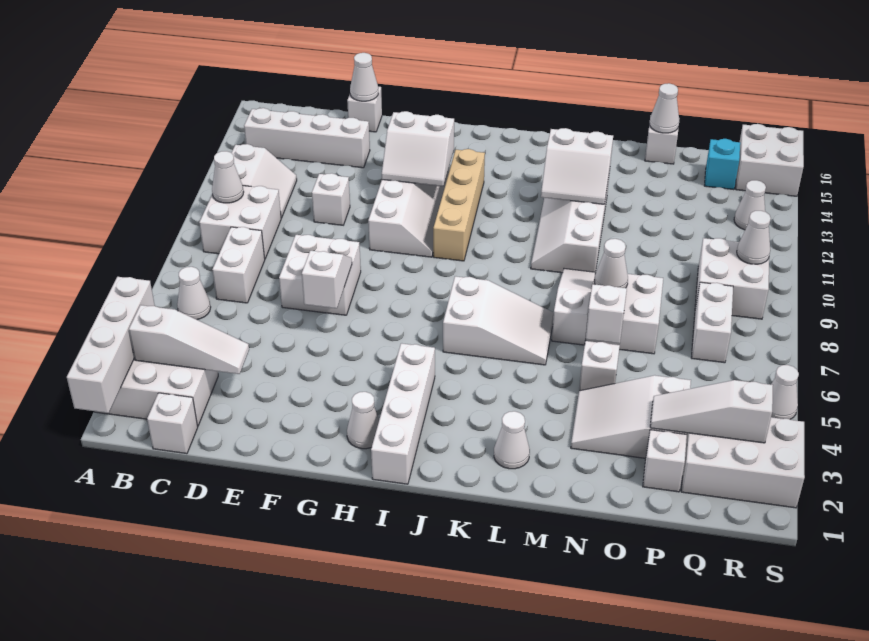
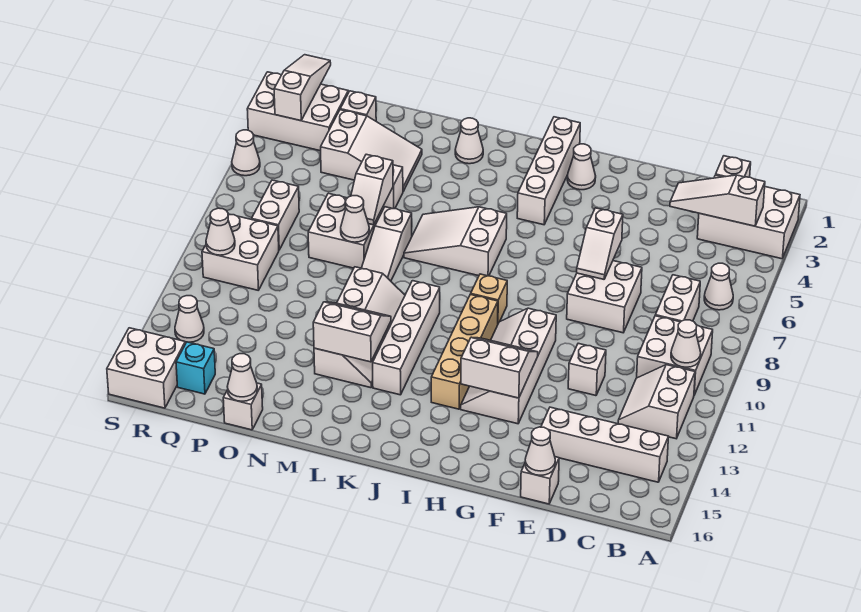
white brick A1:A4 level 2 -> white brick K10:K13 level 1
none -> tan brick I9 level 1
white slope P3:R3 level 2 top R -> white slope R1:R3 level 2 top 3

